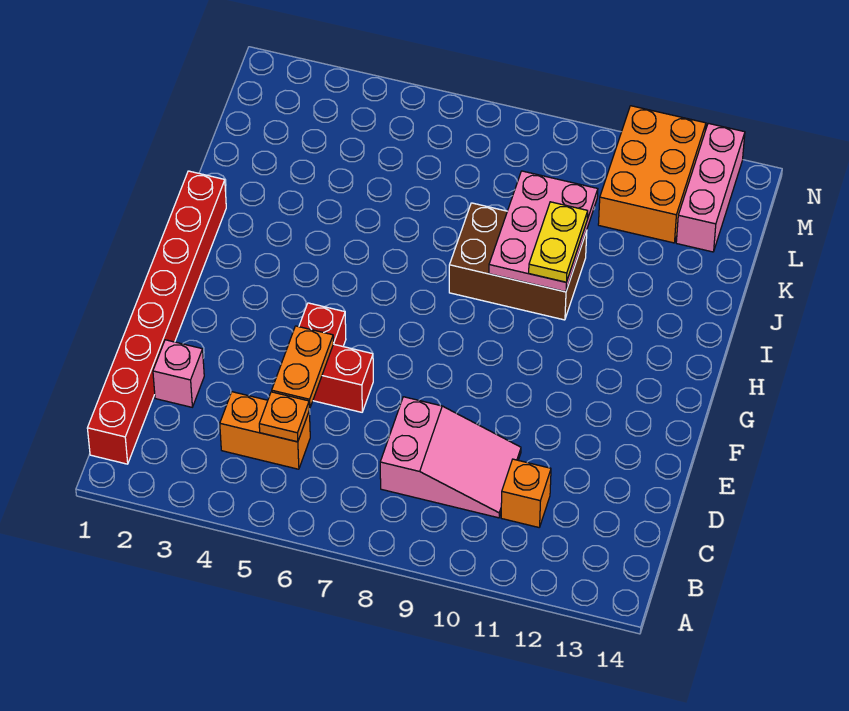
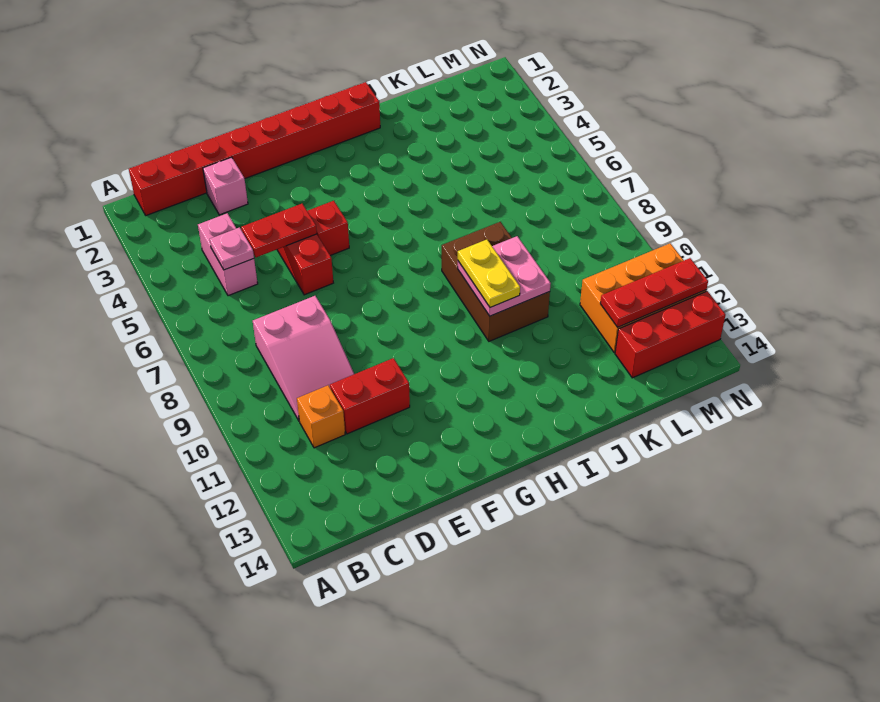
orange brick C4:C5 level 1 -> pink brick C4:C5 level 1
orange plate C5 level 2 -> pink plate C5 level 2
orange plate D5:E5 level 2 -> red plate D5:E5 level 2
none -> red brick D11:E11 level 1
pink plate I9:K10 level 2 -> pink plate I9:J10 level 2
yellow plate I10:J10 level 3 -> yellow plate I9:I10 level 3
none -> red plate L12:N12 level 2
pink brick L13:N13 level 1 -> red brick L13:N13 level 1

